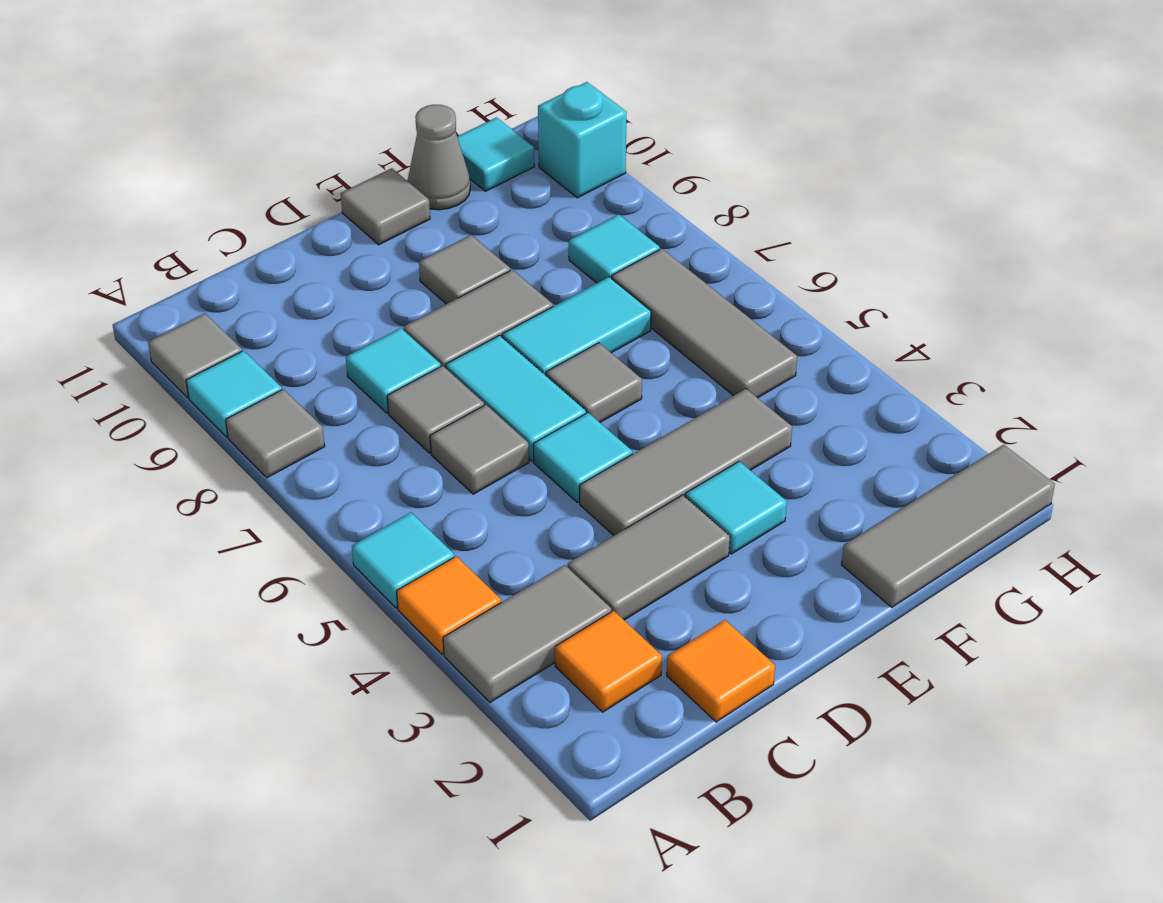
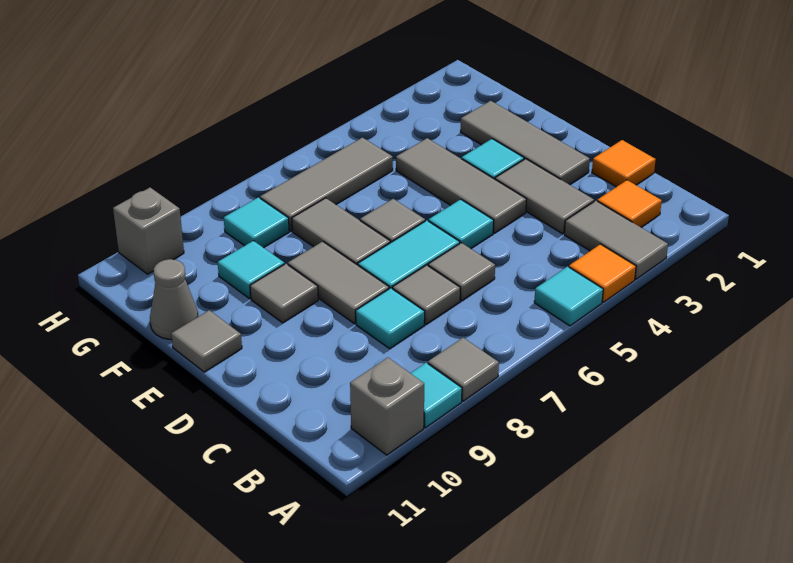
grey tile A10 level 1 -> grey brick A10 level 1
cyan tile E7:F7 level 1 -> grey tile E7:F7 level 1
grey tile F1:H1 level 1 -> grey tile D2:F2 level 1
cyan tile G11 level 1 -> cyan tile F9 level 1
cyan brick H10 level 1 -> grey brick H10 level 1

